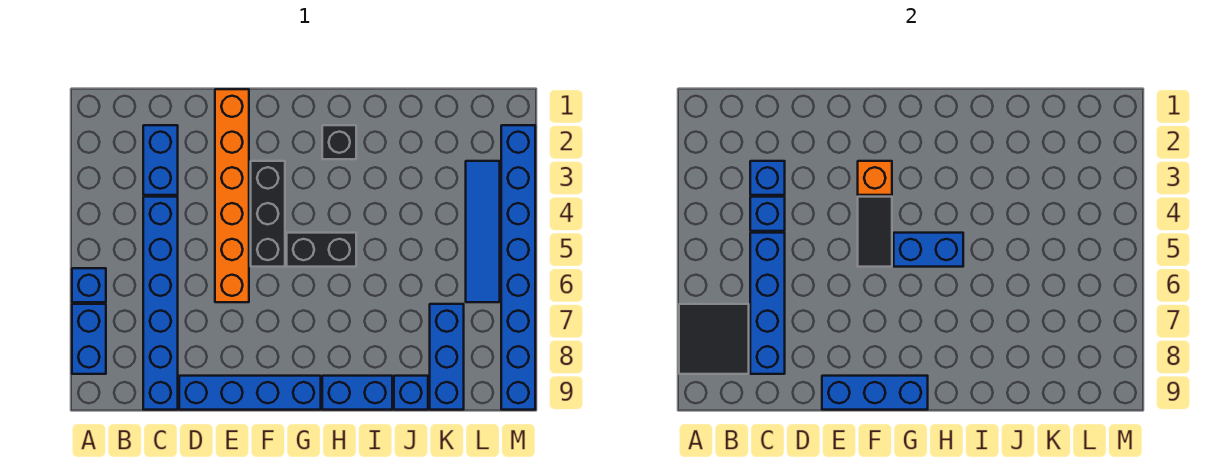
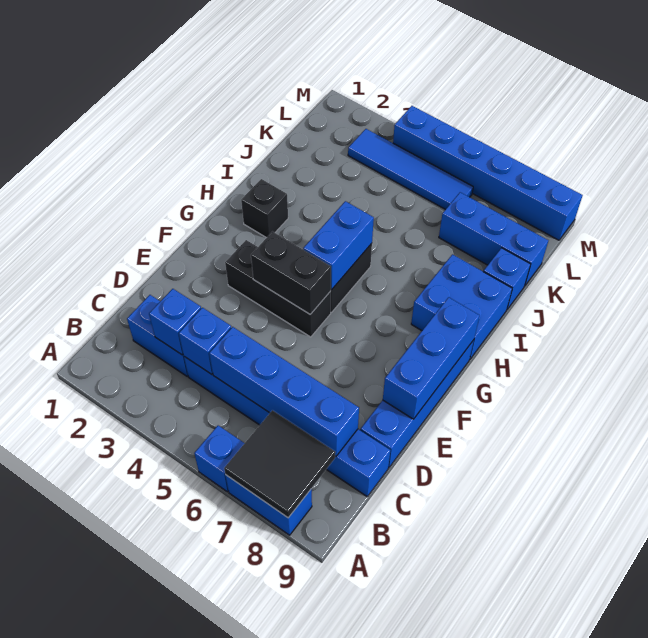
orange brick E1:E6 level 1 -> none
orange brick F3 level 2 -> none
black tile F4:F5 level 2 -> black brick F4:F5 level 2
blue brick H9:I9 level 1 -> blue brick H8:I9 level 1
blue brick M2:M9 level 1 -> blue brick M4:M9 level 1

